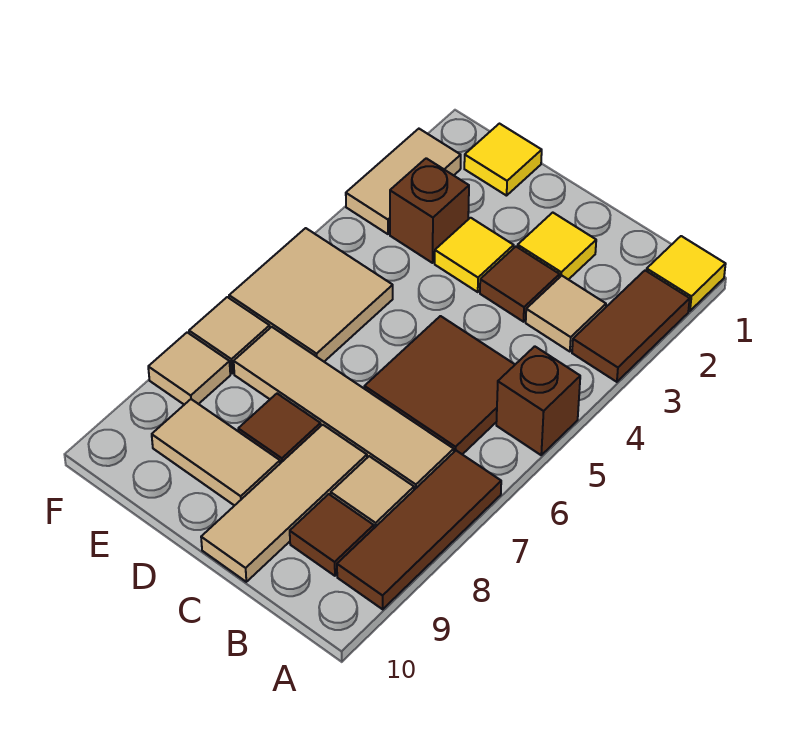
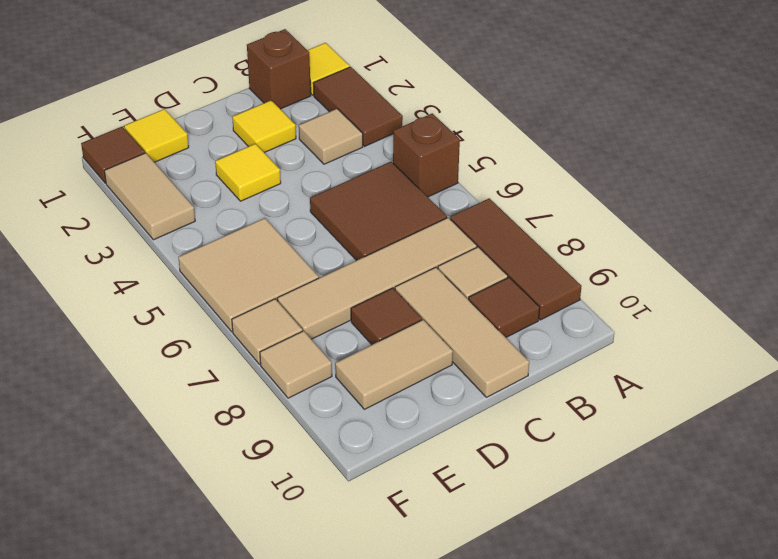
brown tile C3 level 1 -> brown tile F1 level 1
brown brick E3 level 1 -> brown brick B1 level 1

